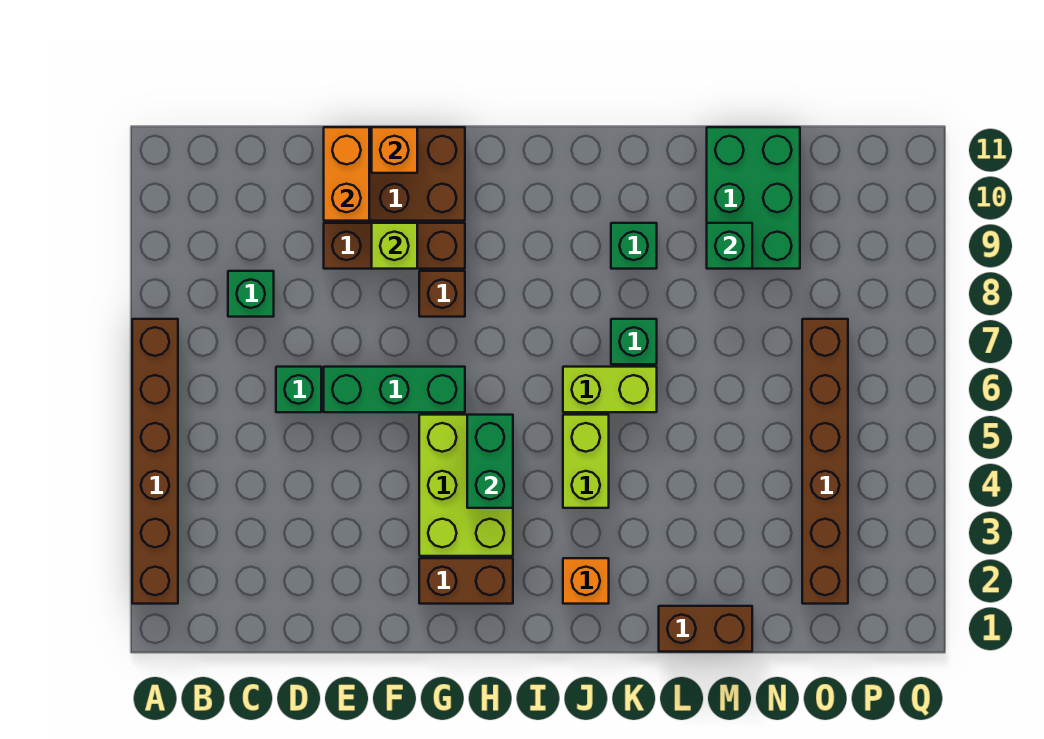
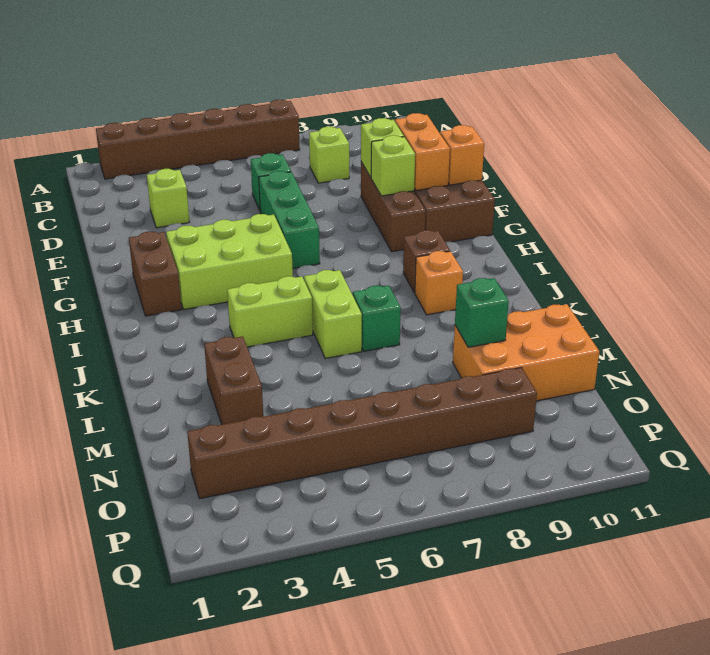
green brick C8 level 1 -> lime brick C8 level 1
none -> lime brick D3 level 1
none -> lime brick E9 level 2
orange brick E10:E11 level 2 -> orange brick E10:F10 level 2
brown brick G8 level 1 -> brown brick I9 level 1
green brick H4:H5 level 2 -> none
orange brick J2 level 1 -> orange brick J9 level 1
green brick K9 level 1 -> none
brown brick L1:M1 level 1 -> brown brick L3:M3 level 1
green brick M9:N11 level 1 -> orange brick M9:N11 level 1
brown brick O2:O7 level 1 -> brown brick O2:O9 level 1

